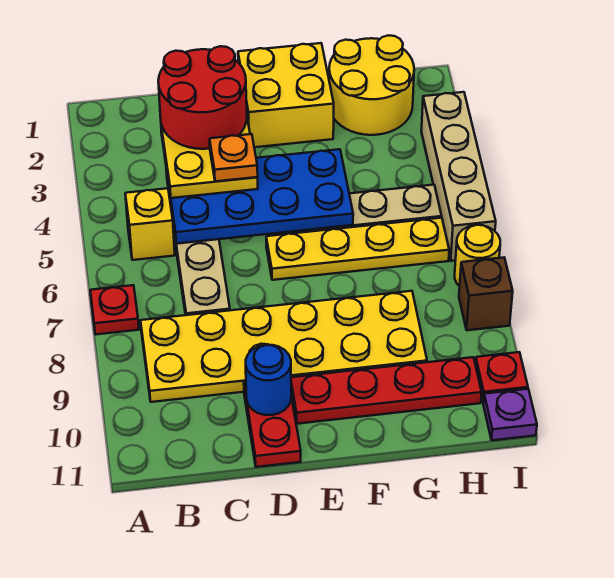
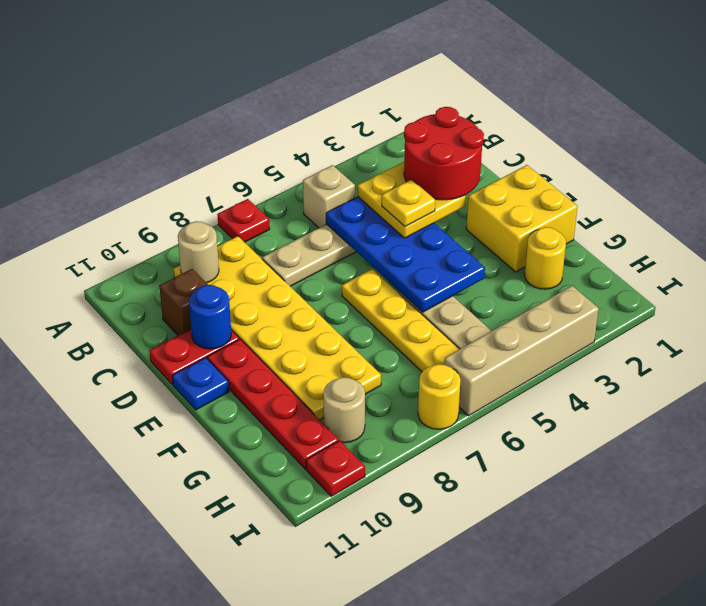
yellow brick B5 level 1 -> tan brick B5 level 1
none -> tan round brick B9 level 2
orange plate D4 level 4 -> yellow plate D4 level 4
none -> blue plate E11 level 1
yellow round brick G1:H2 level 1 -> yellow round brick G2 level 1
none -> tan round brick H9 level 1
brown brick I8 level 1 -> brown brick C10 level 1
purple plate I11 level 1 -> none

